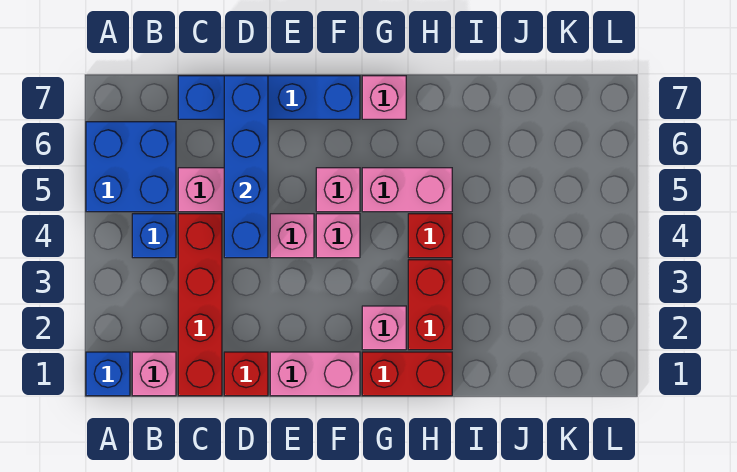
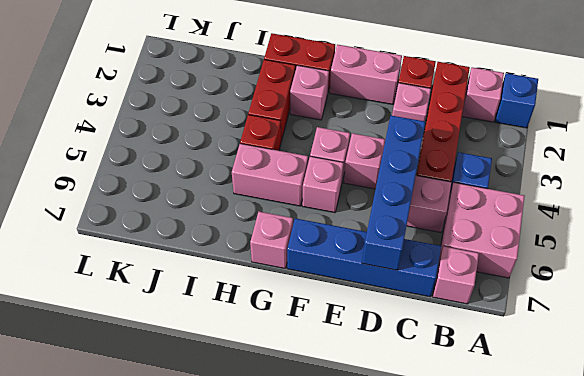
blue brick A5:B6 level 1 -> pink brick A5:B6 level 1
none -> pink brick B7 level 1
none -> pink brick D2 level 1

